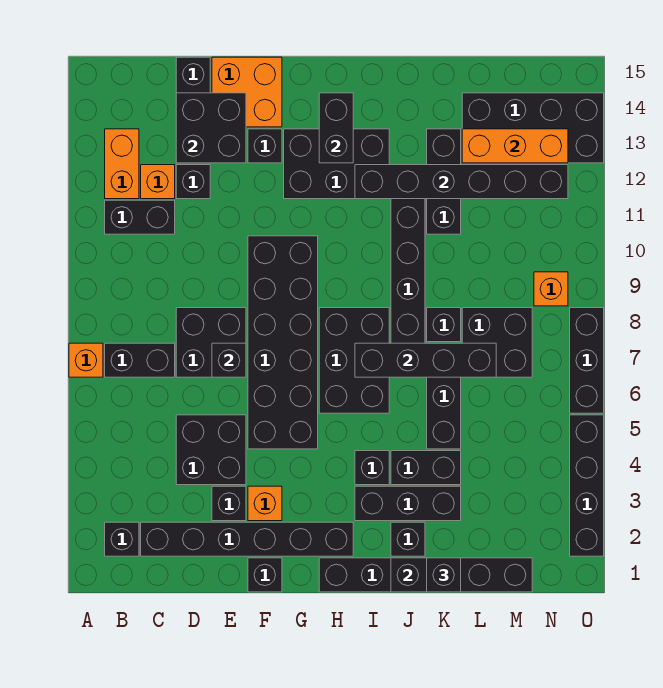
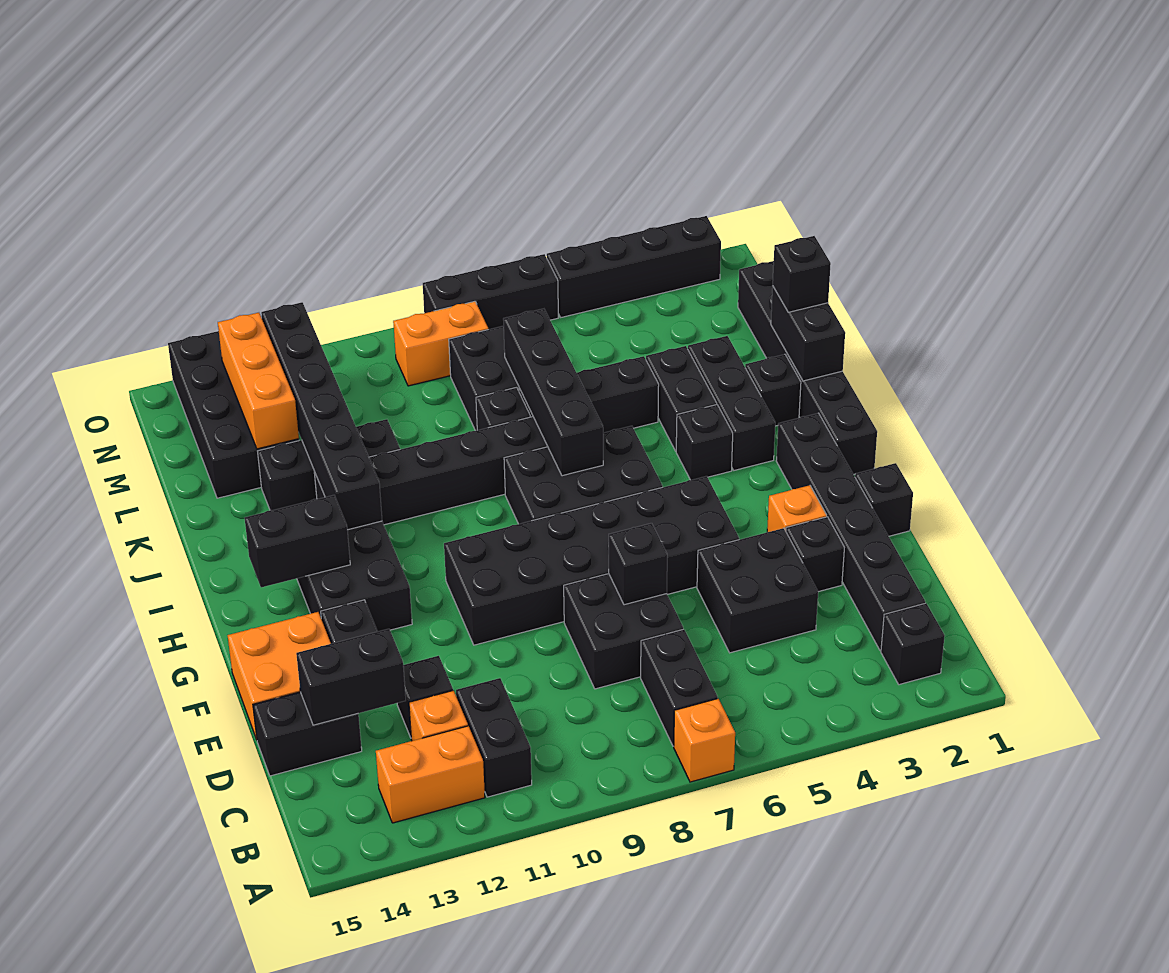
black brick D13:E14 level 2 -> black brick D13:D14 level 2
orange brick N9 level 1 -> orange brick N8:N9 level 1

